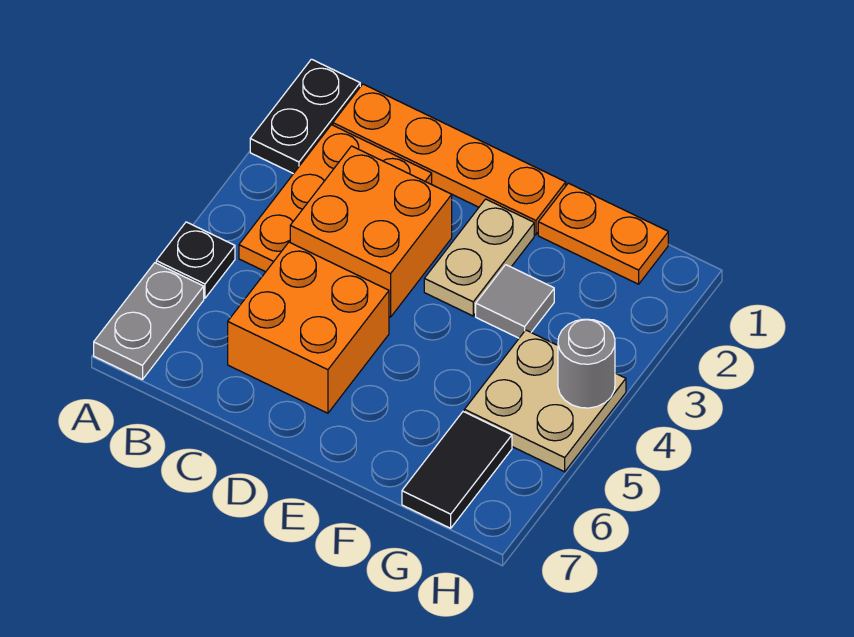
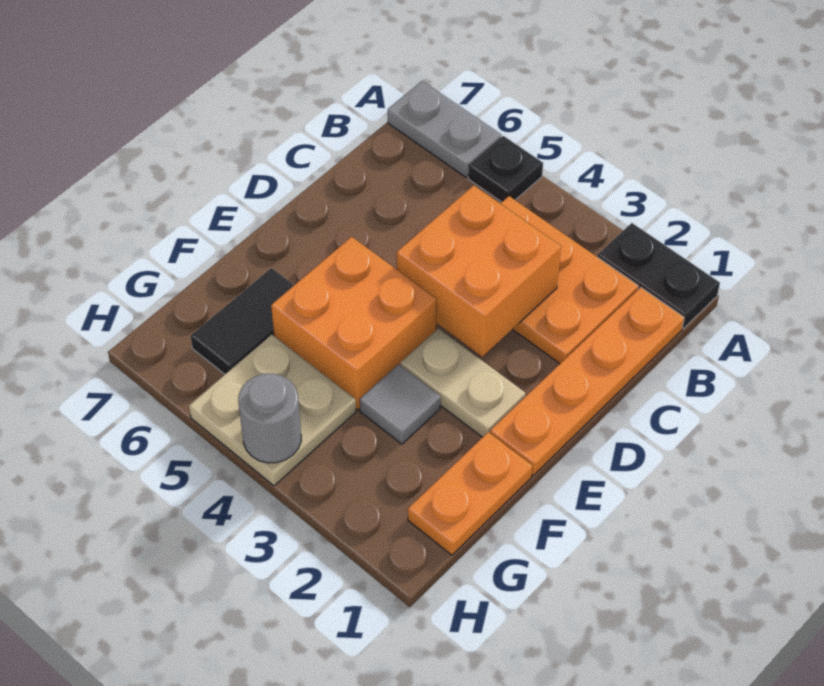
orange brick C5:D6 level 1 -> orange brick E4:F5 level 1
black tile G6:G7 level 1 -> black tile F6:G6 level 1

